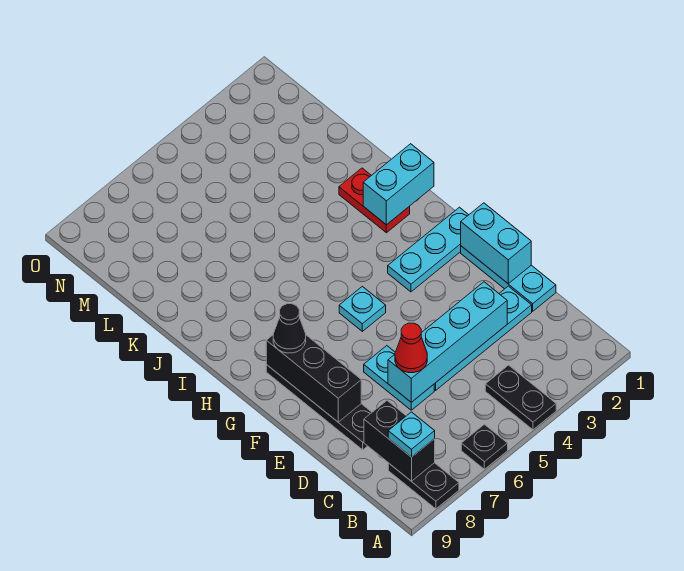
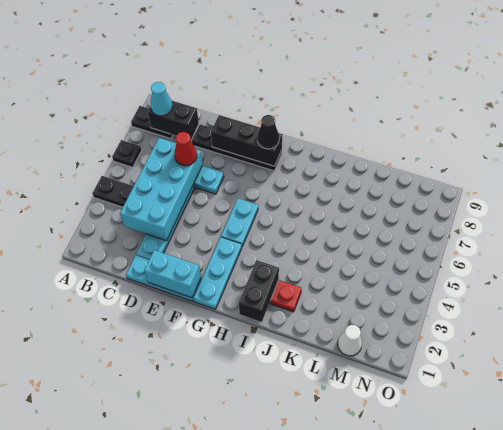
cyan plate B8 level 3 -> cyan cone B8 level 3
cyan brick D3:D6 level 2 -> cyan brick C3:D6 level 2
cyan plate G5 level 1 -> cyan plate G4:G5 level 1
cyan brick I1:I2 level 2 -> black brick I1:I2 level 2
none -> white cone M1 level 1

